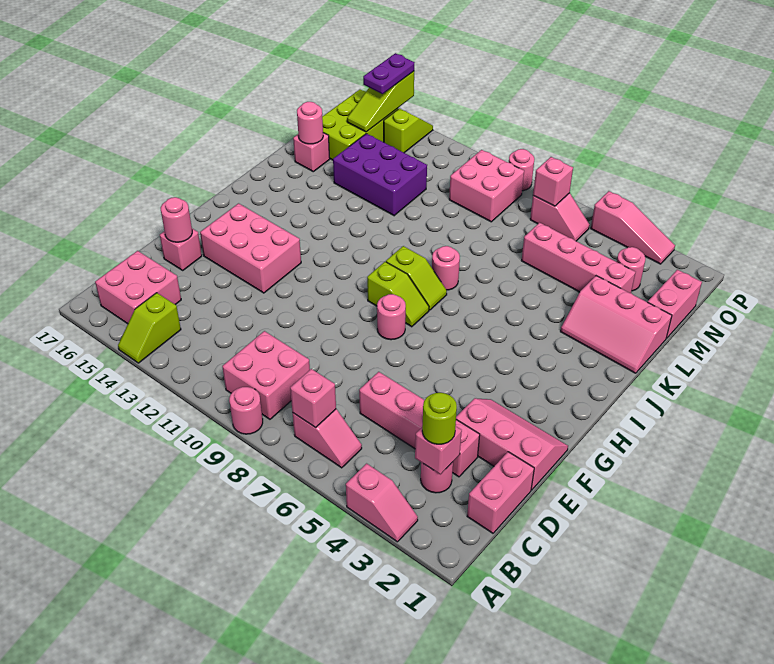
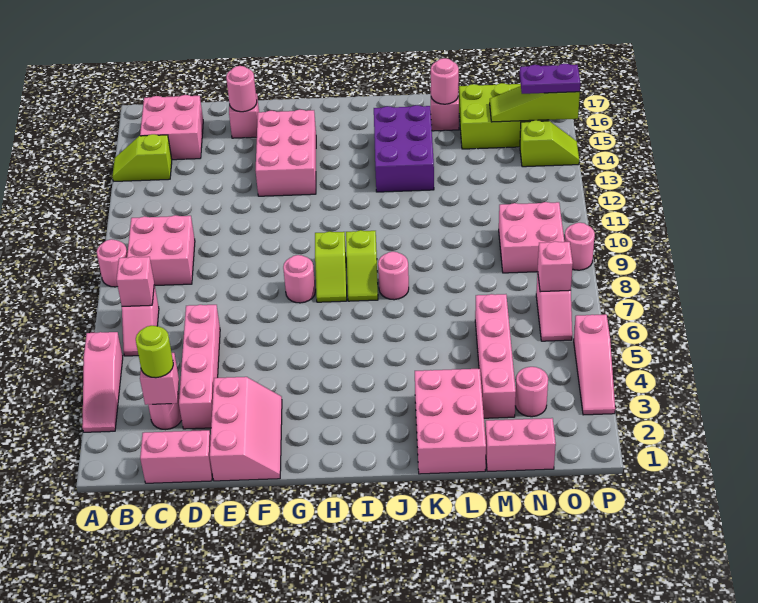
pink slope A3:A4 level 1 top 4 -> pink slope A3:A5 level 1 top 5
pink slope K1:L3 level 1 top L -> pink brick K1:L3 level 1
purple brick L12:M14 level 1 -> purple brick J13:K15 level 1

